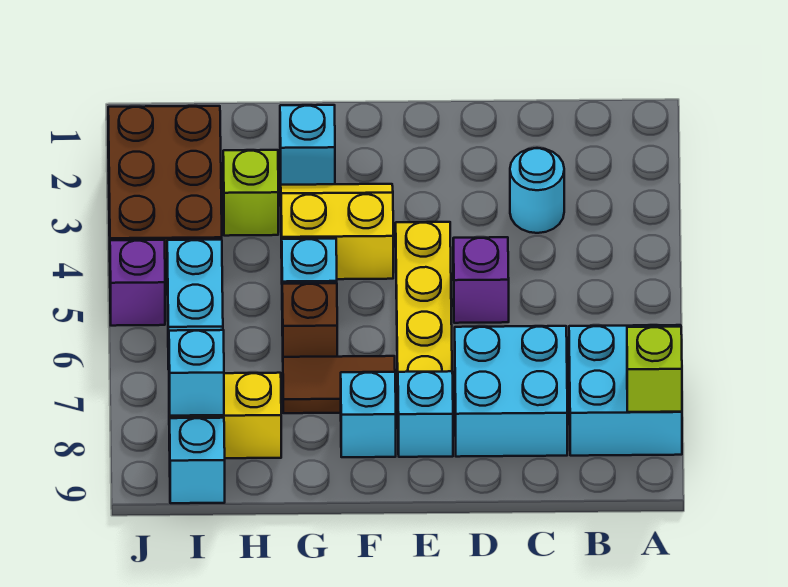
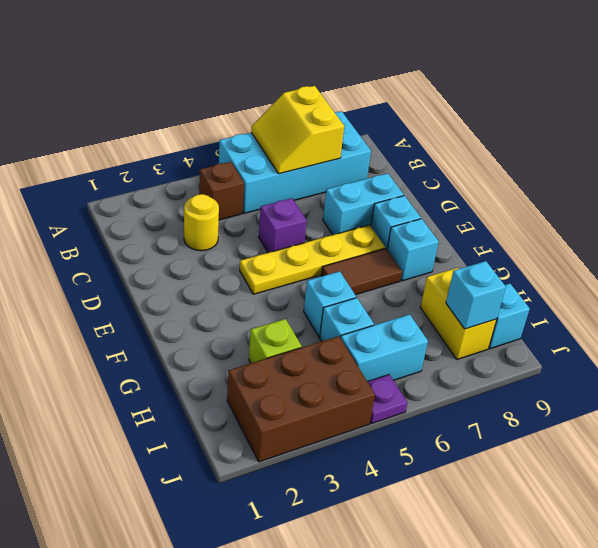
cyan brick A7:B8 level 1 -> cyan brick A5:B8 level 1
lime brick A8 level 2 -> none
cyan round brick C3 level 1 -> yellow round brick C3 level 1
cyan brick C7:D8 level 1 -> cyan brick D7:D8 level 1
yellow slope F3:G4 level 1 top 4 -> yellow slope A6:B7 level 2 top 7
brown tile F7:G7 level 1 -> brown tile F6:F7 level 1
cyan brick G2 level 1 -> cyan brick H5 level 1
brown brick G6 level 1 -> brown brick B4 level 1
purple brick J5 level 1 -> purple plate J5 level 1

